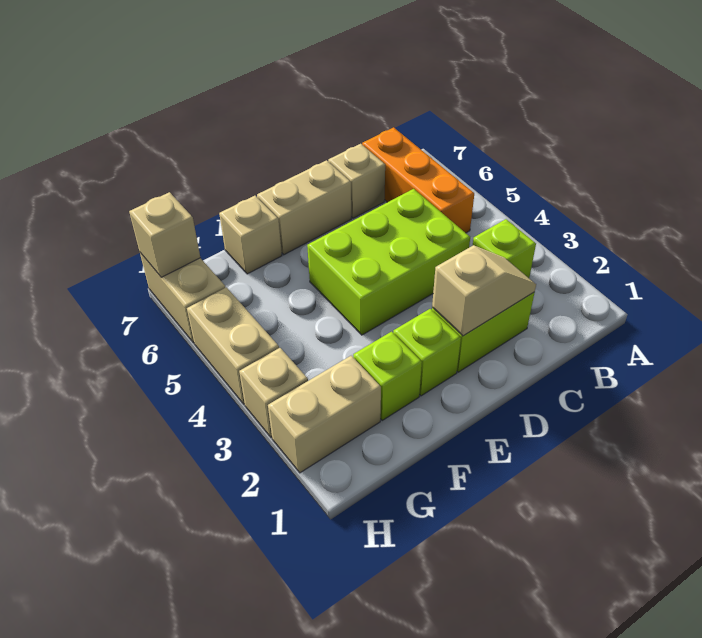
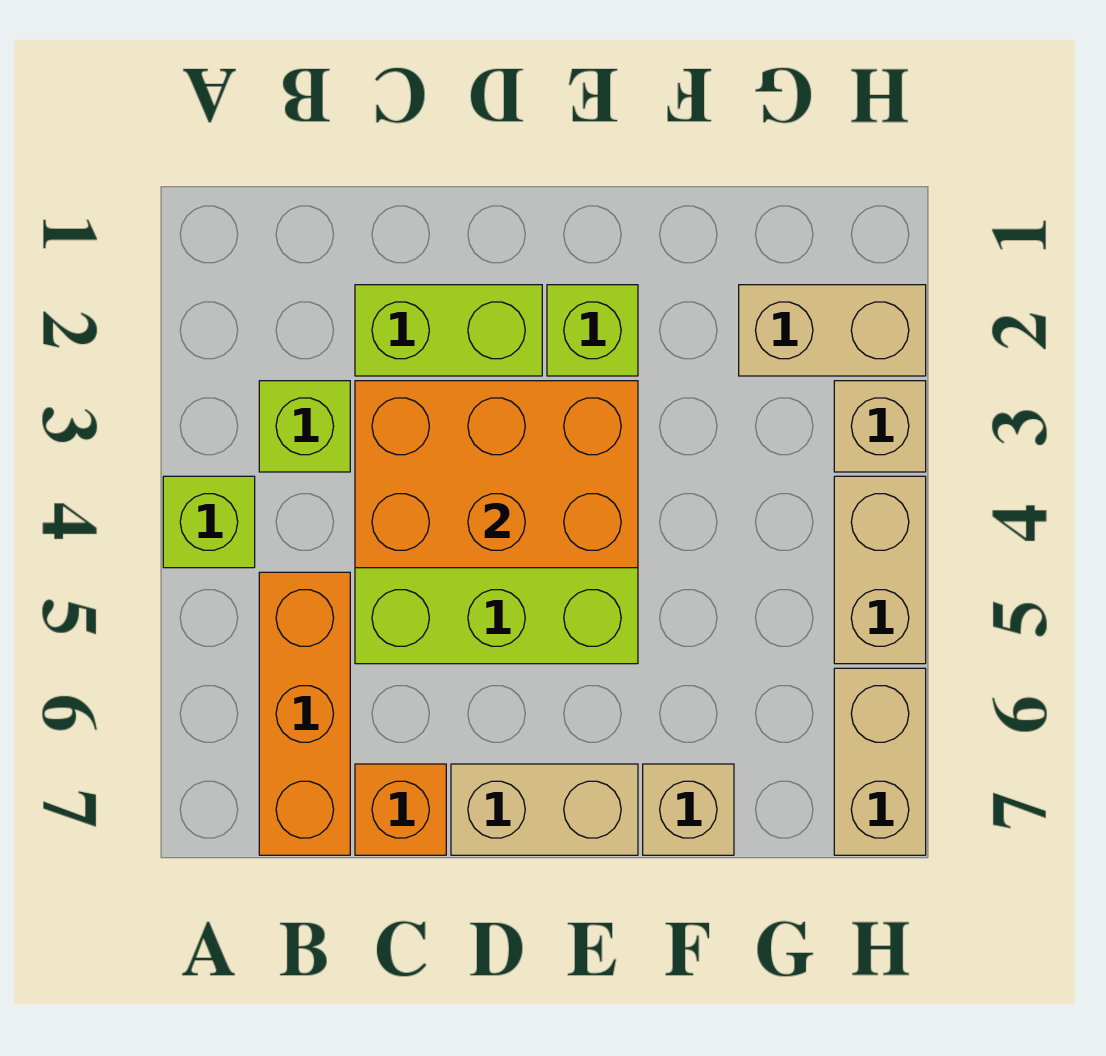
tan slope C2:D2 level 2 top D -> none
none -> orange brick C3:E4 level 2
tan brick C7 level 1 -> orange brick C7 level 1
lime brick F2 level 1 -> lime brick A4 level 1
tan brick H7 level 2 -> none

